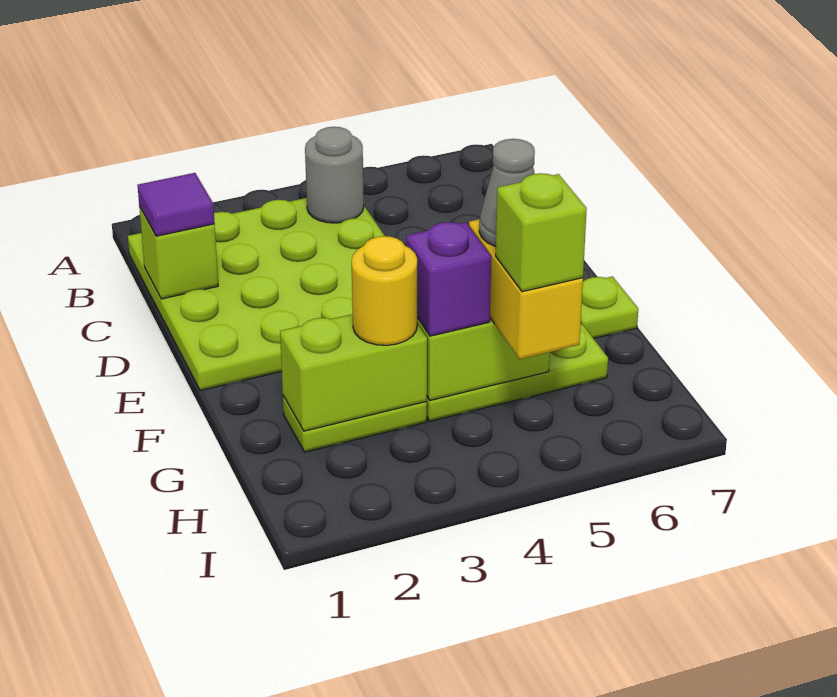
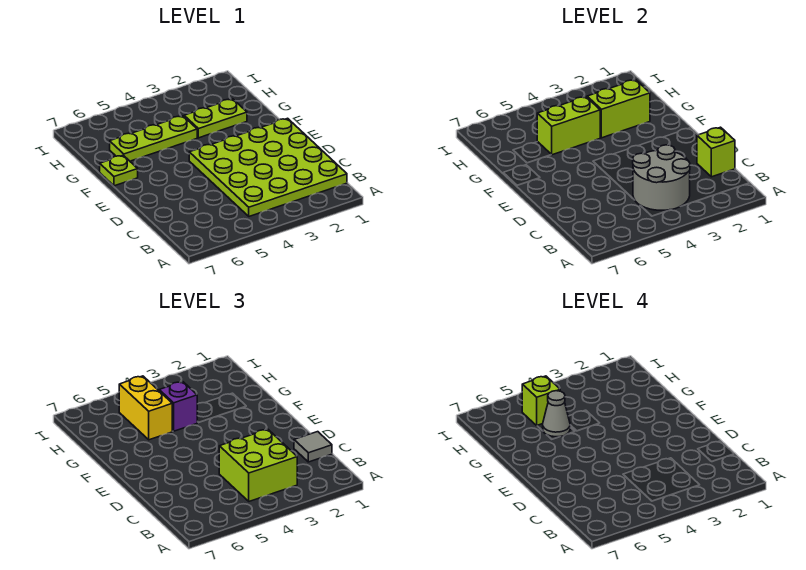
none -> lime brick B3:C4 level 3
grey round brick B4 level 2 -> grey round brick B3:C4 level 2
purple tile C1 level 3 -> grey tile C1 level 3
yellow round brick G3 level 3 -> none

